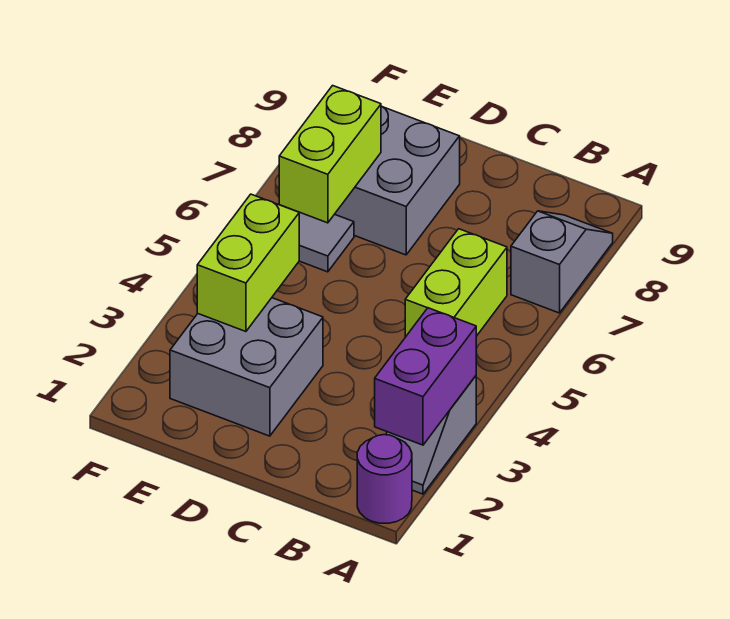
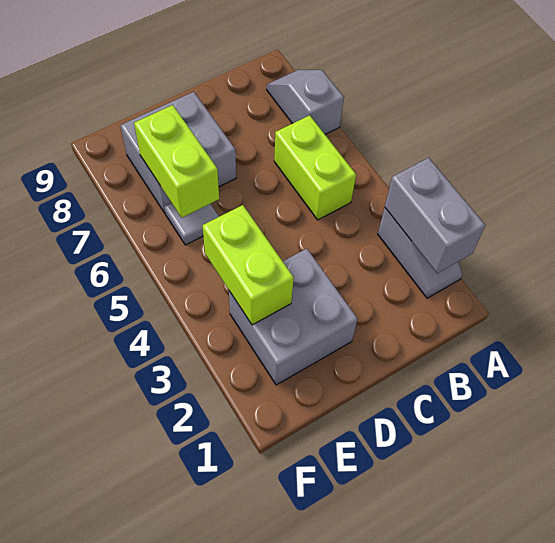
purple round brick A1 level 1 -> none
purple brick A2:A3 level 2 -> grey brick A2:A3 level 2

